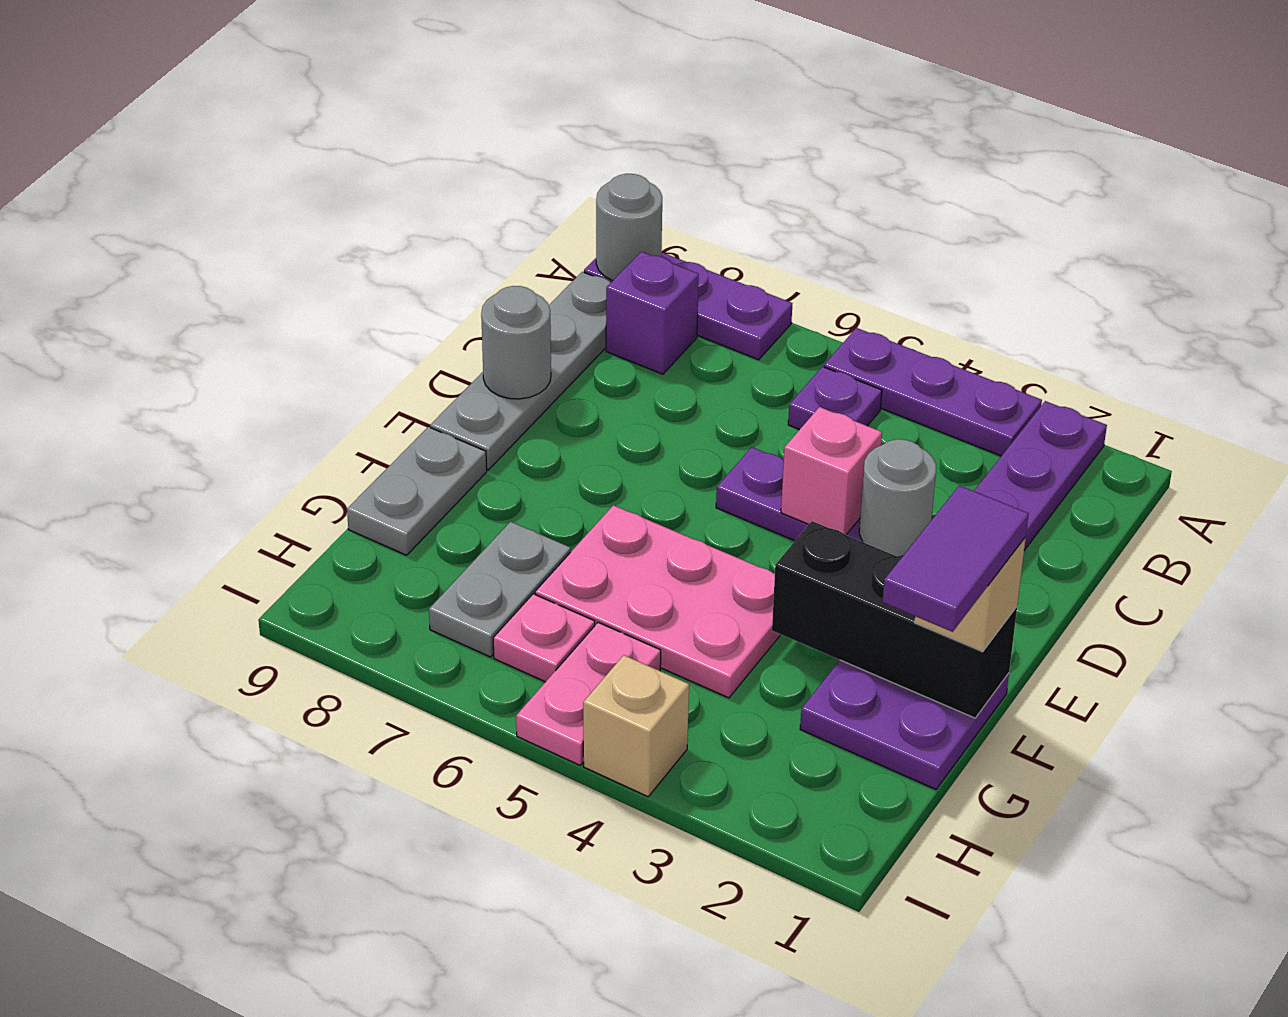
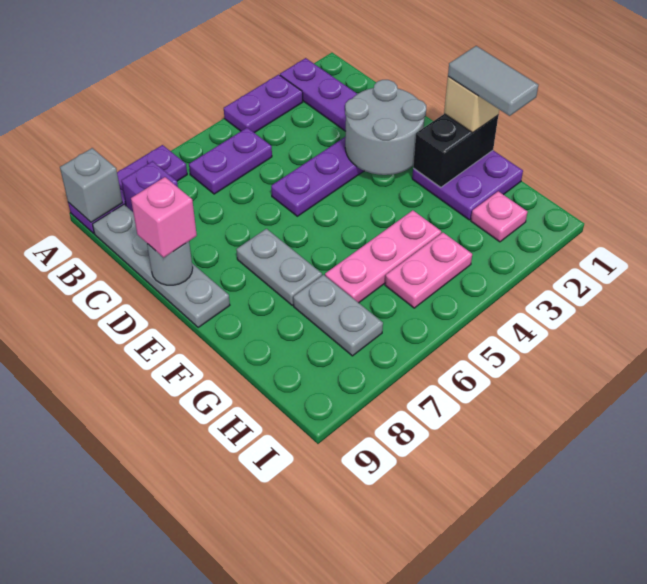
purple plate A3:A5 level 1 -> purple plate A3:A4 level 1
grey round brick A9 level 2 -> grey brick A9 level 2
purple plate B5 level 1 -> purple plate B5:B6 level 1
grey round brick D3 level 2 -> grey round brick D2:E3 level 2
pink brick D4 level 2 -> pink brick D9 level 3
black brick F1:F3 level 2 -> black brick F1:F2 level 2
purple tile F1:G1 level 4 -> grey tile F1:G1 level 4
pink plate F4:G6 level 1 -> pink plate G4:G6 level 1
grey plate F9:G9 level 1 -> grey plate E7:F7 level 1
pink plate H5:I5 level 1 -> pink plate H4:H5 level 1
pink plate H6 level 1 -> pink plate H2 level 1
tan brick I4 level 1 -> none

